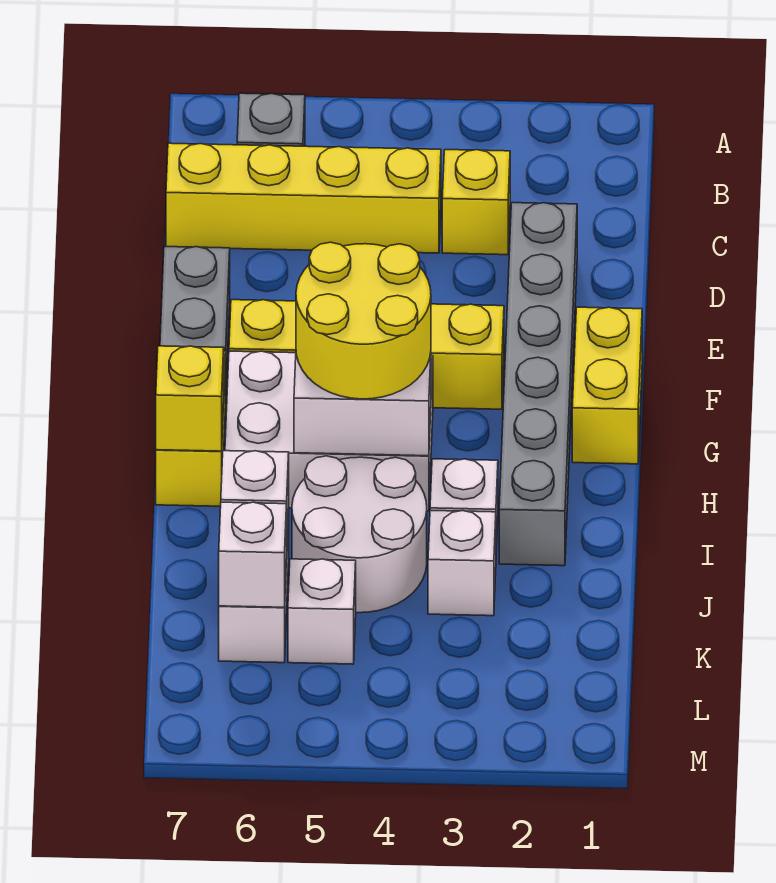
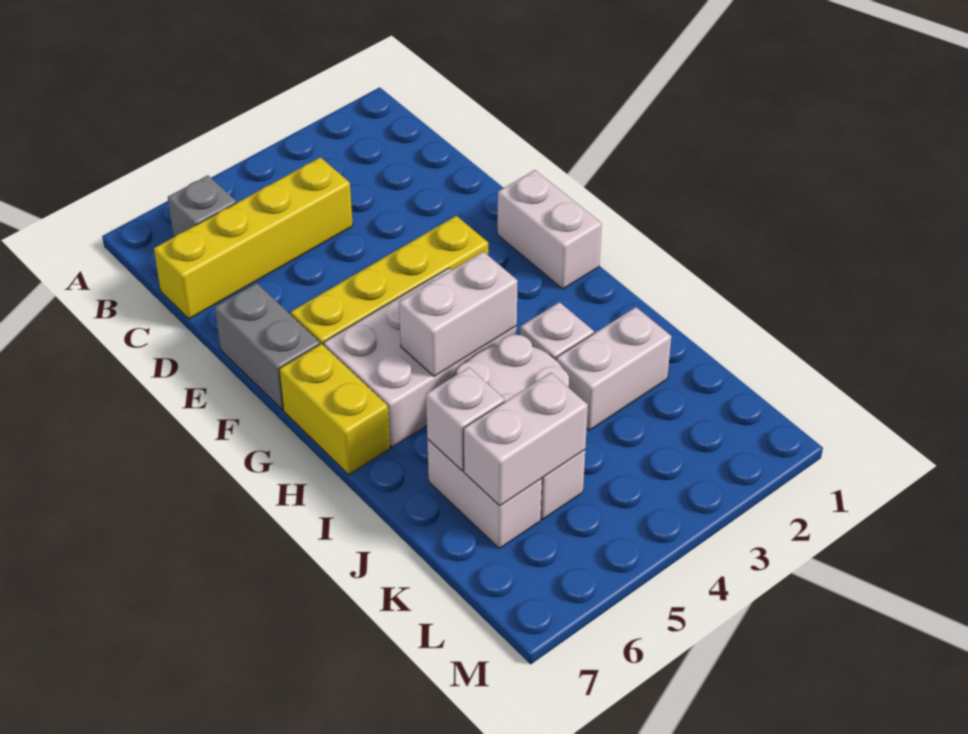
yellow brick C3 level 1 -> none
grey brick D2:I2 level 1 -> none
yellow brick F1:G1 level 1 -> white brick F1:G1 level 1
yellow round brick G4:H5 level 3 -> none
yellow brick H7 level 2 -> none
white brick J3 level 1 -> white brick J2:J3 level 1
white brick K6 level 2 -> white brick K5:K6 level 2

